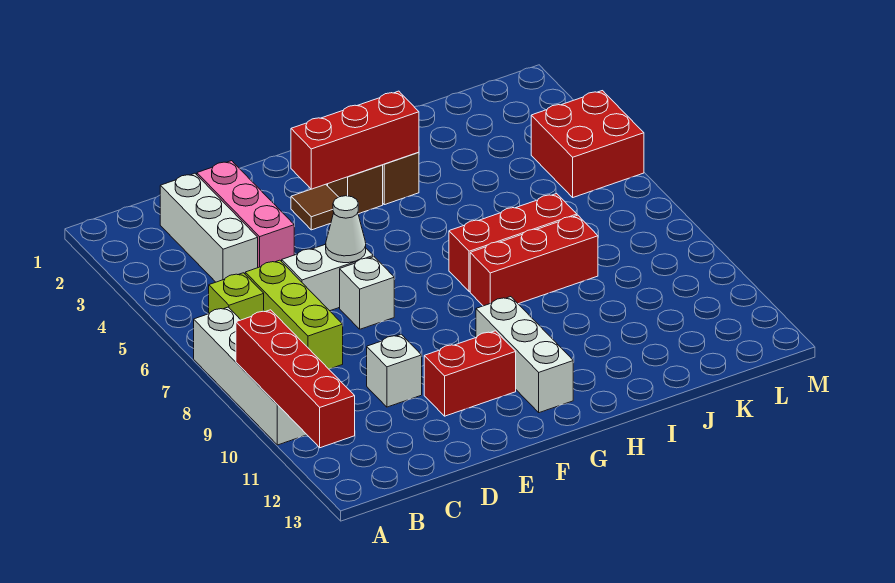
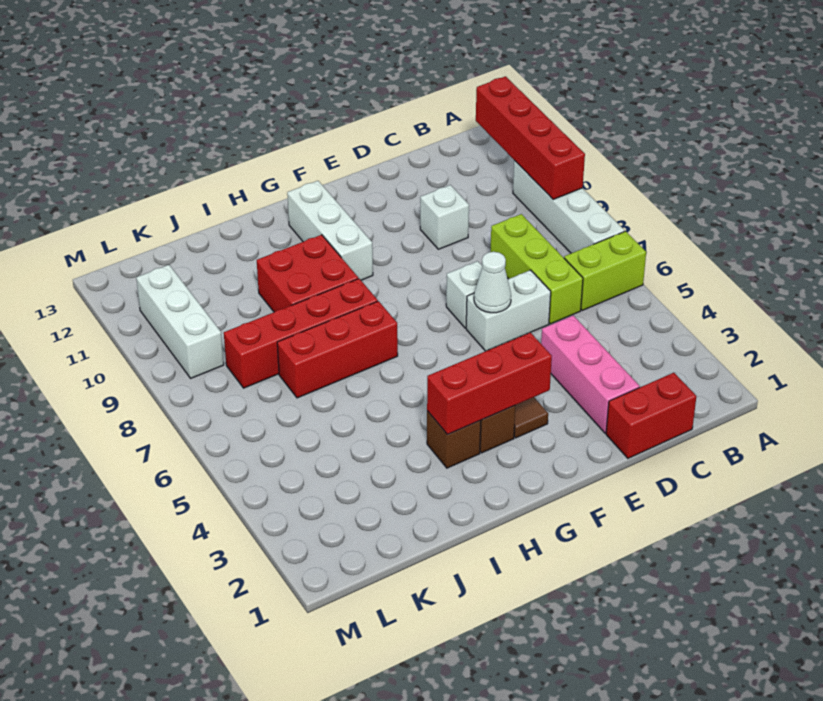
lime brick B6 level 1 -> lime brick A6:B6 level 1
white brick C2:C4 level 1 -> white brick L9:L11 level 1
red brick E11:F11 level 1 -> red brick C1:D1 level 1
red brick H8:J8 level 1 -> red brick H8:K8 level 1
red brick L4:M5 level 1 -> red brick H9:I10 level 1

